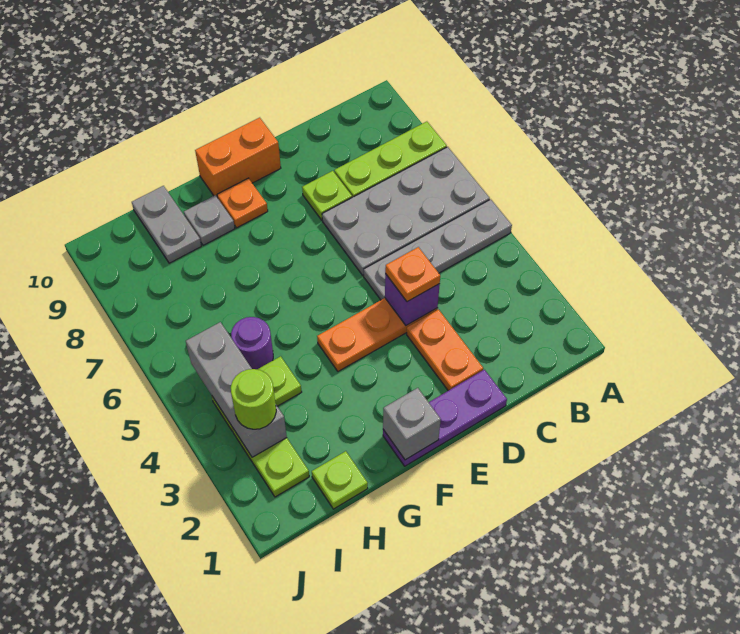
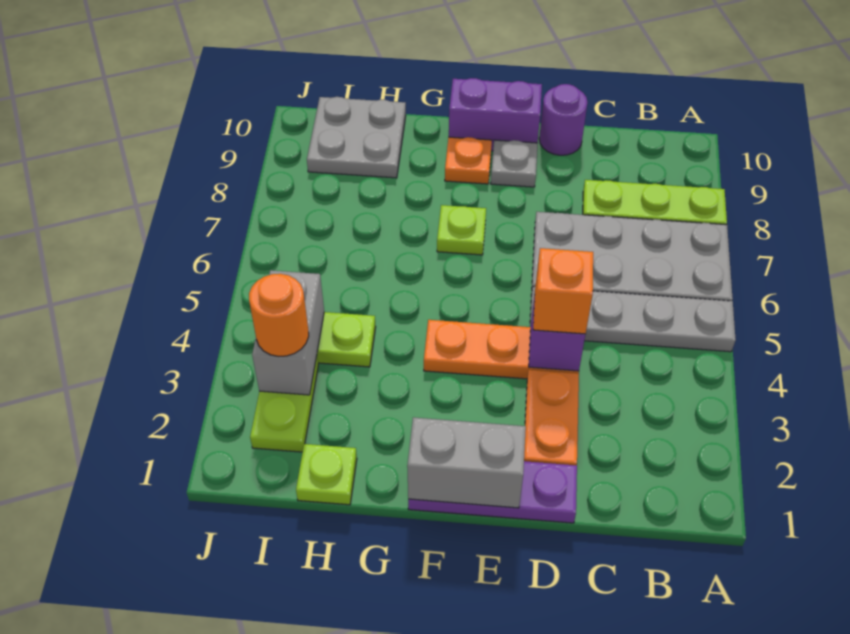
orange plate D4 level 3 -> orange brick D4 level 3
lime plate D8 level 1 -> lime plate F7 level 1
orange brick E10:F10 level 1 -> purple brick E10:F10 level 1
grey brick F1 level 2 -> grey brick E1:F1 level 2
grey plate G9 level 1 -> grey plate E9 level 1
purple round brick H5 level 1 -> purple round brick D10 level 1
grey plate H9:H10 level 1 -> grey plate H9:I10 level 1
grey brick I3:I5 level 2 -> grey brick I3:I4 level 2
lime round brick I3 level 3 -> orange round brick I3 level 3

